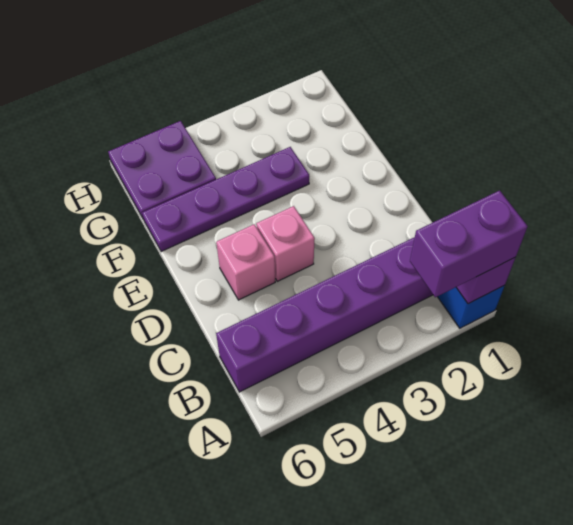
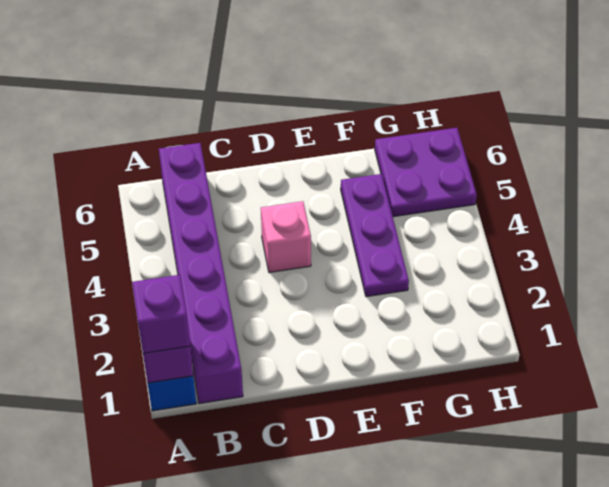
purple brick A1:A2 level 3 -> purple brick A1 level 3
pink brick D5 level 1 -> none
purple plate F3:F6 level 1 -> purple plate F3:F5 level 1

